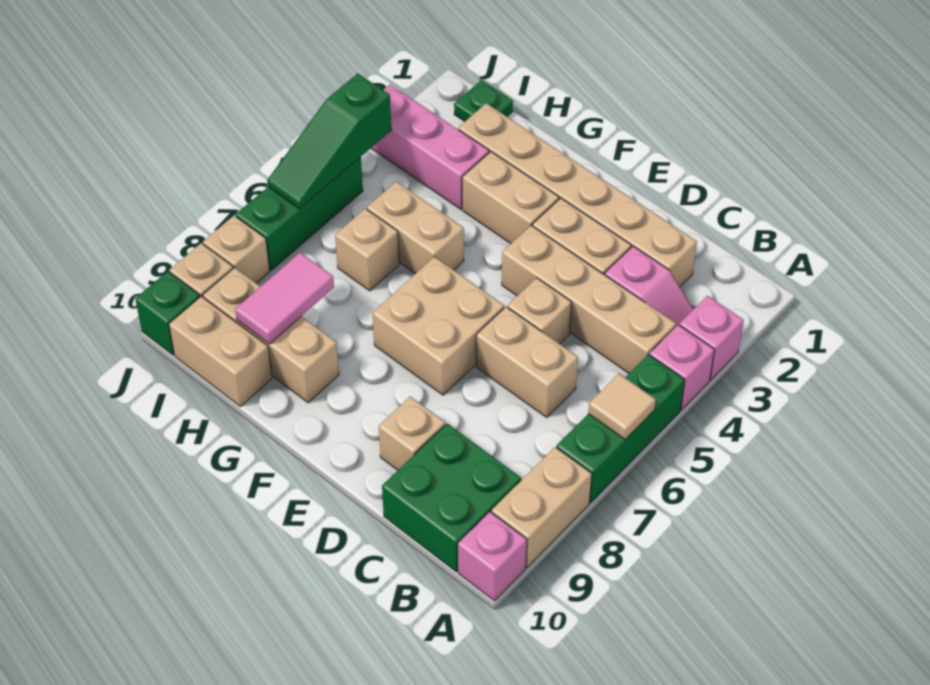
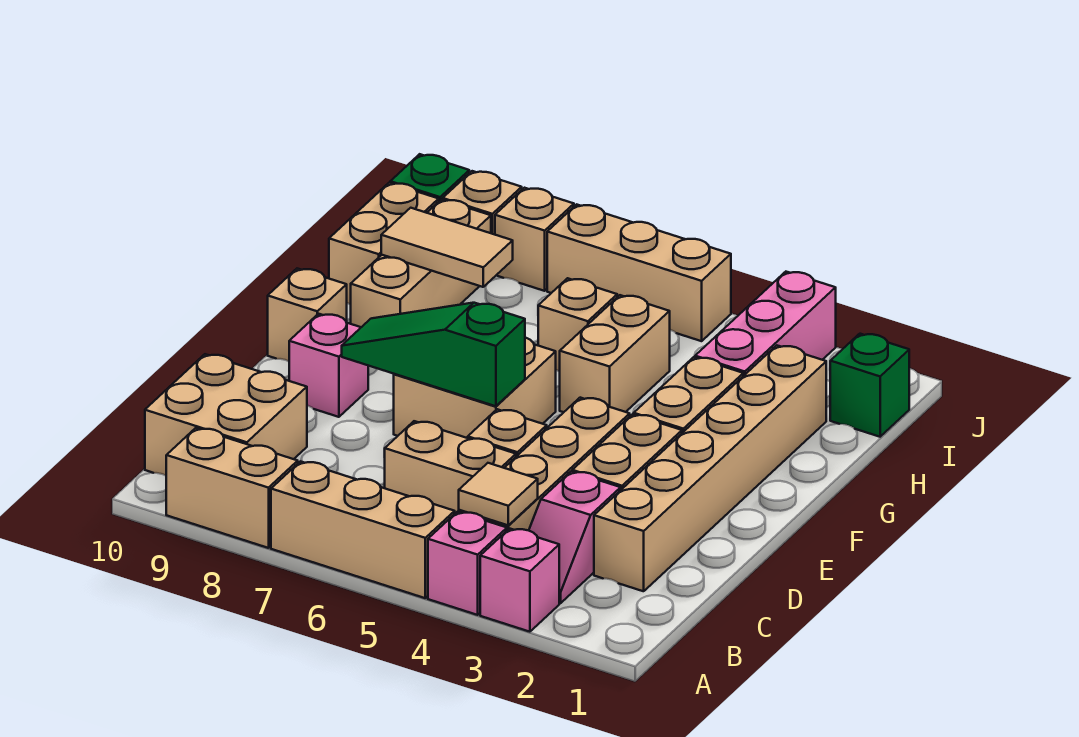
green brick A5:A7 level 1 -> tan brick A5:A7 level 1
tan tile A6 level 2 -> tan tile B4 level 2
pink brick A10 level 1 -> pink brick E9 level 1
green brick B9:C10 level 1 -> tan brick B9:C10 level 1
tan brick C6:D6 level 1 -> tan brick C5:C6 level 1
tan brick D9 level 1 -> tan brick F10 level 1
pink tile H8:H9 level 2 -> tan tile H8:H9 level 2
green plate I1 level 1 -> green brick I1 level 1
green slope J4:J6 level 2 top 4 -> green slope E6:E8 level 2 top 6
green brick J5:J7 level 1 -> tan brick J5:J7 level 1

